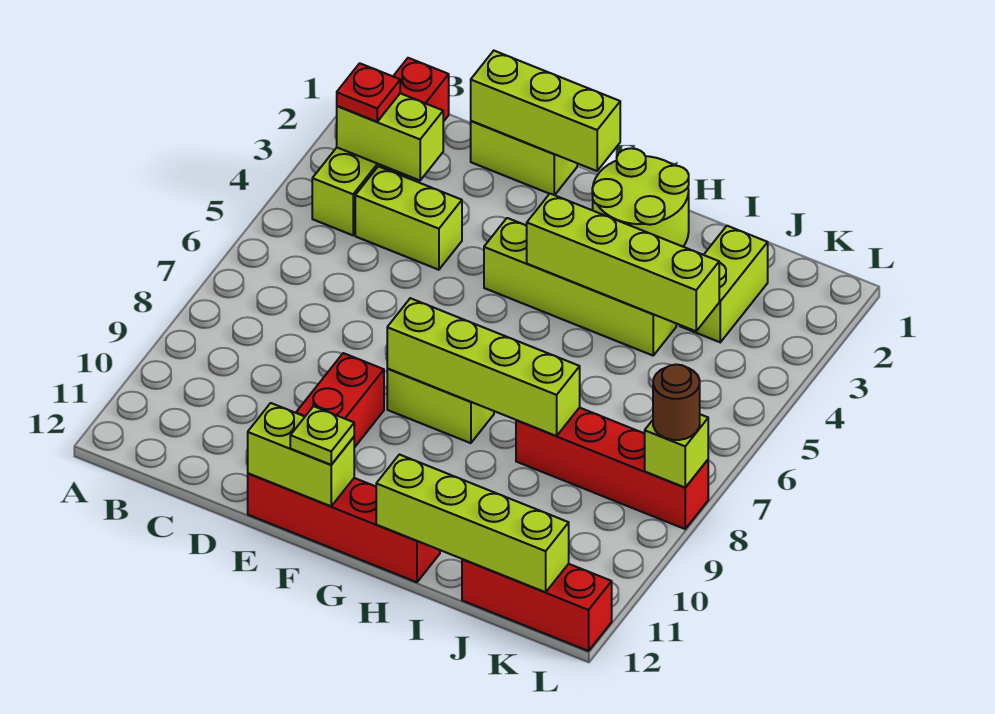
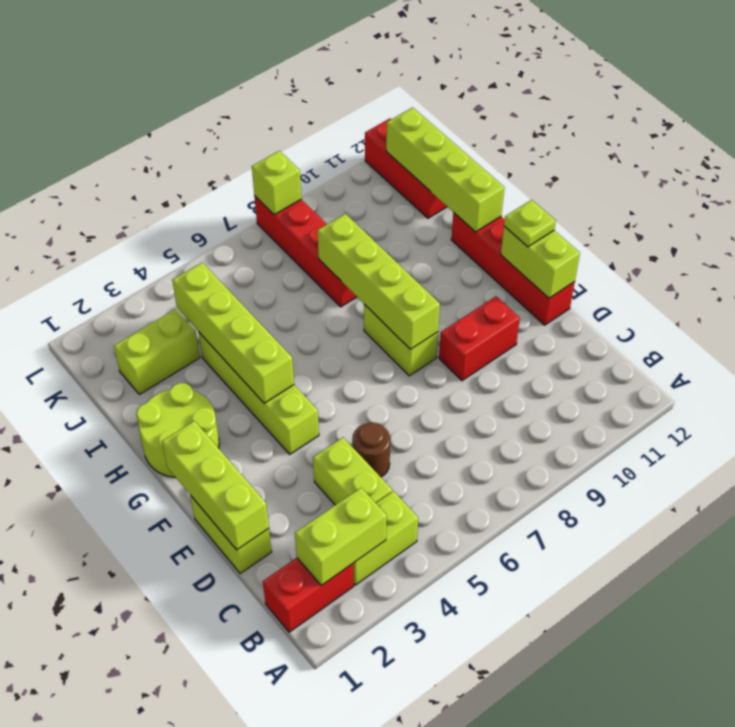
lime brick B3:C3 level 2 -> lime brick B2:B3 level 2
red plate B3 level 3 -> none
brown round brick L8 level 3 -> brown round brick D5 level 1

